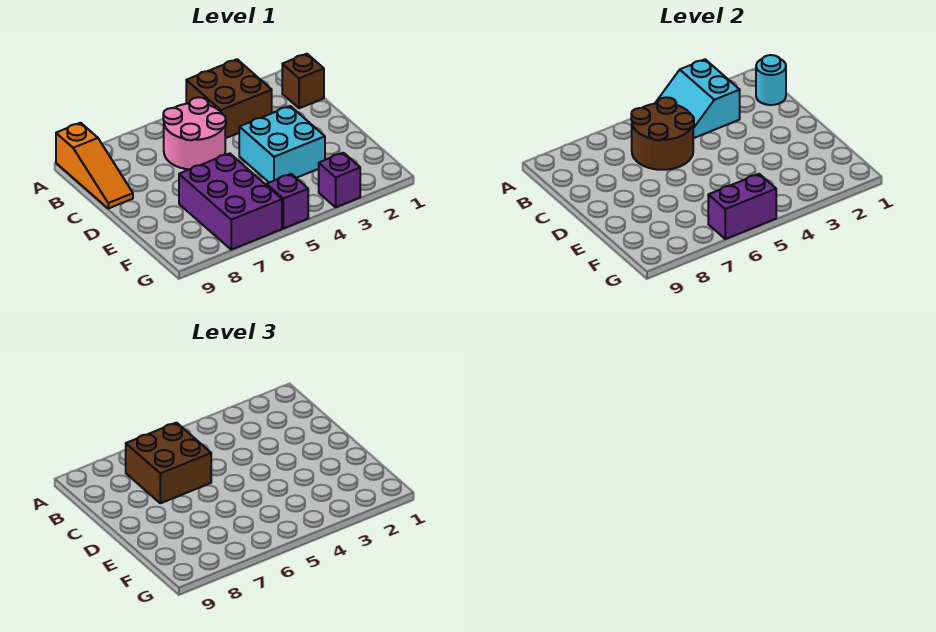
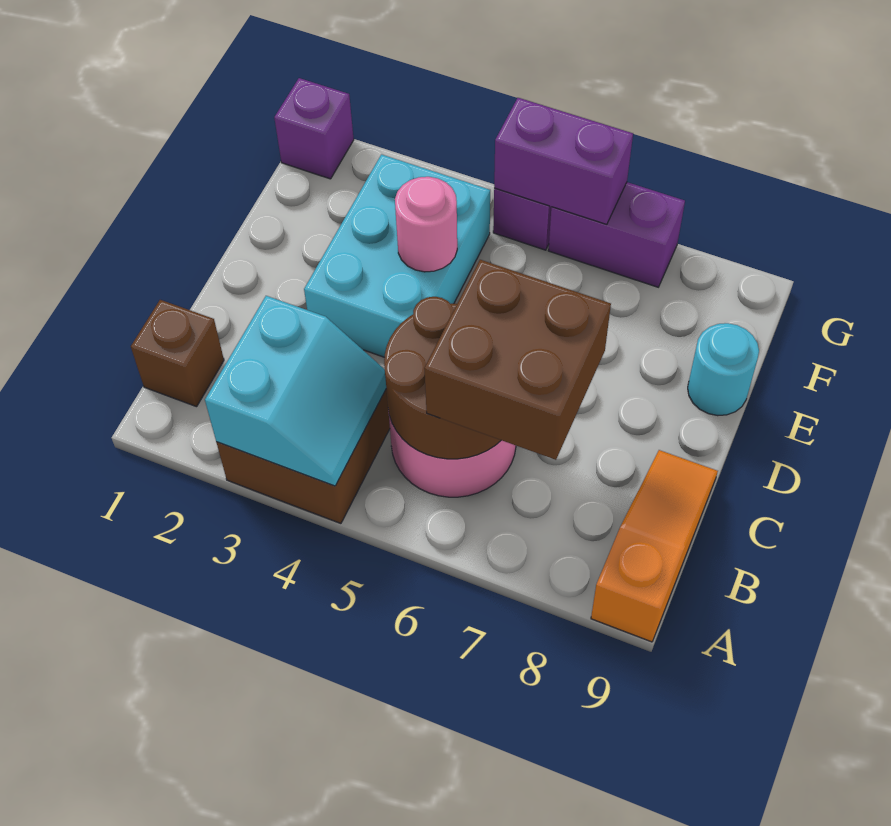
cyan round brick B1 level 2 -> cyan round brick E9 level 1
cyan brick D3:E4 level 1 -> cyan brick D3:F4 level 1
none -> pink round brick E4 level 2
purple brick E6:G7 level 1 -> purple brick G6:G7 level 1
purple brick G3 level 1 -> purple brick G1 level 1

